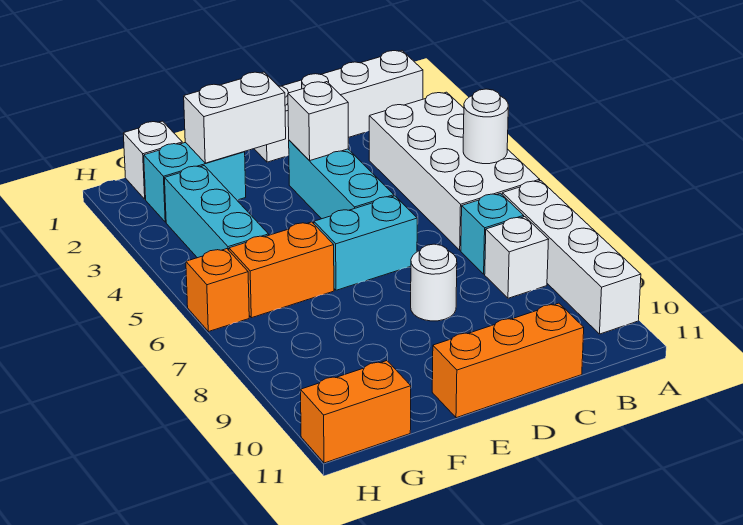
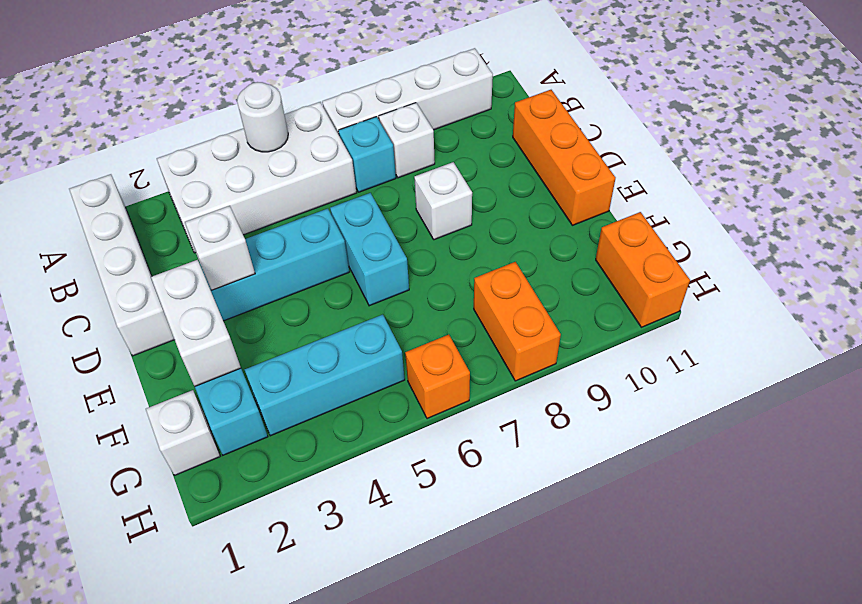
white round brick D8 level 1 -> white brick D8 level 1
orange brick F6:G6 level 1 -> orange brick G8:H8 level 1

